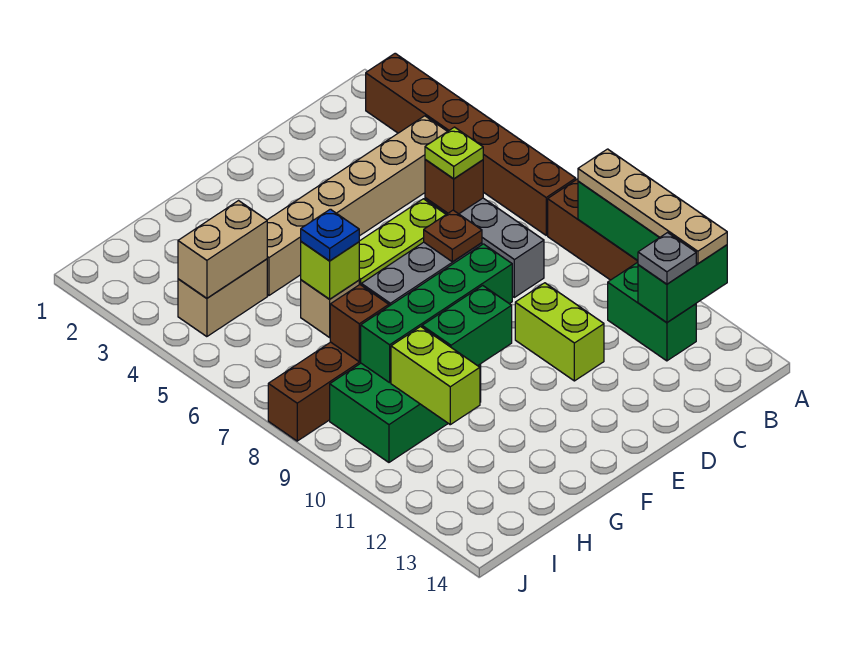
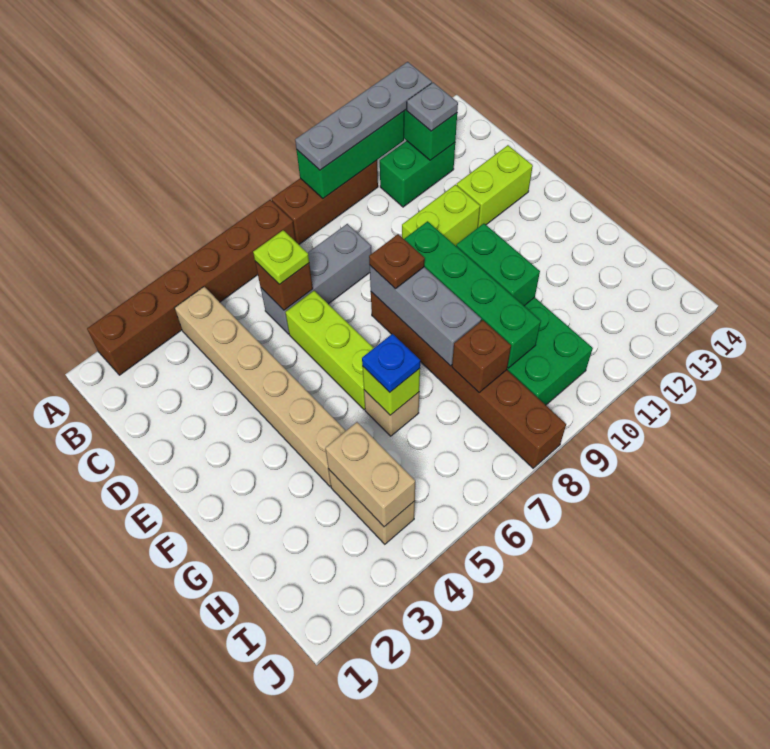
tan plate A9:A12 level 3 -> grey plate A9:A12 level 3
lime brick H10:H11 level 2 -> lime brick D12:D13 level 1

